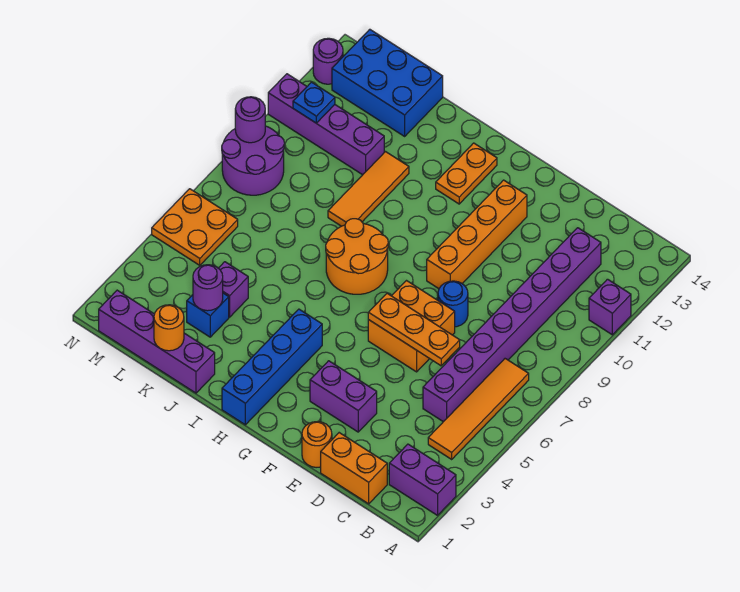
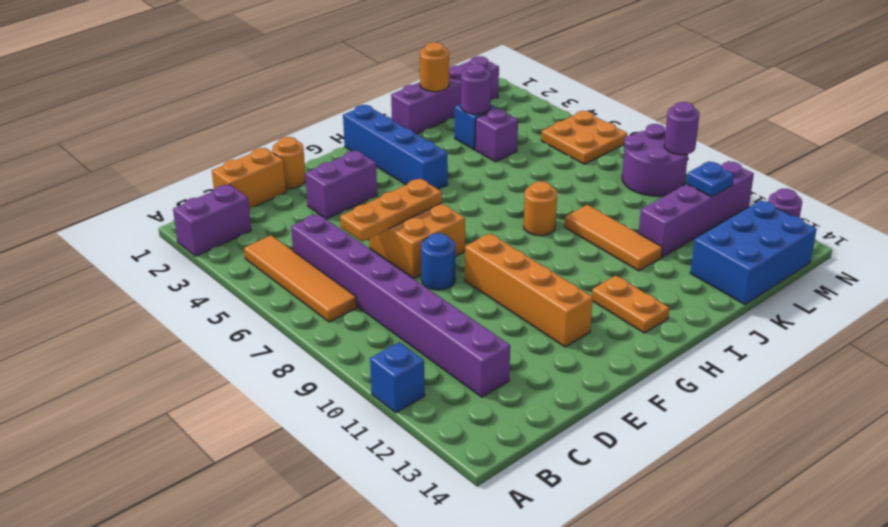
purple brick A11 level 1 -> blue brick A11 level 1
orange round brick H7:I8 level 1 -> orange round brick I8 level 1

